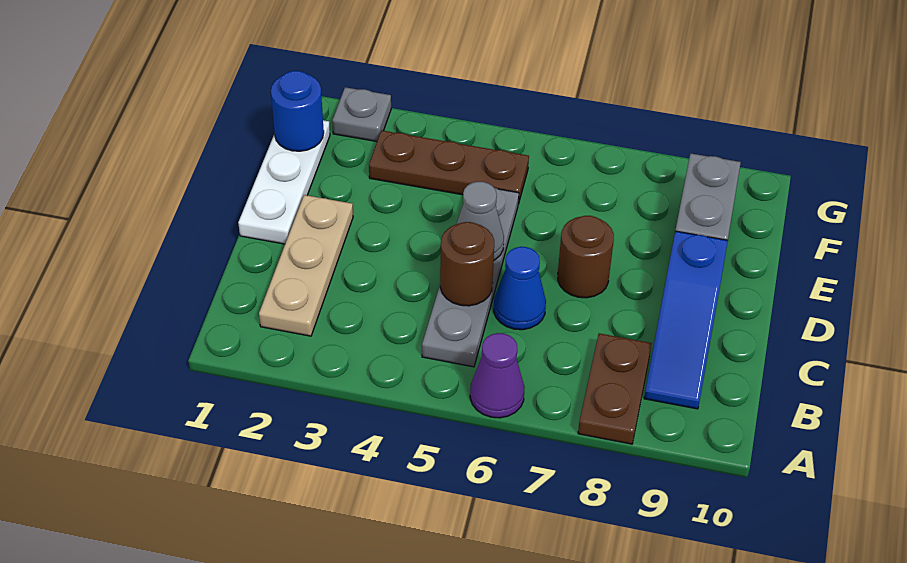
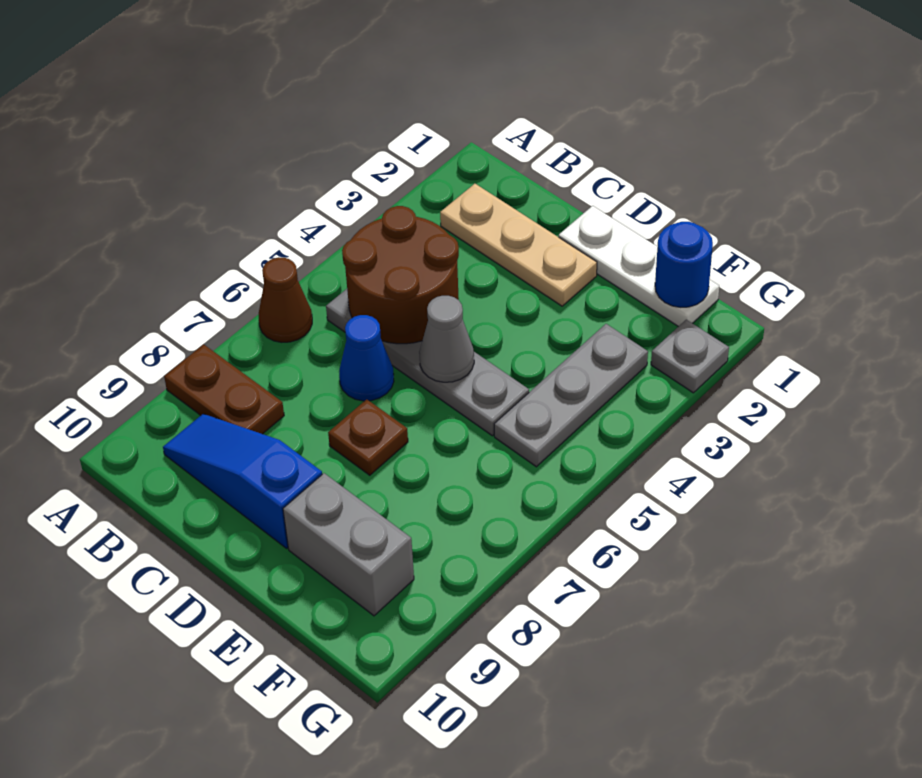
purple cone A6 level 1 -> brown cone A6 level 1
brown round brick C5 level 2 -> brown round brick B4:C5 level 2
brown round brick D7 level 1 -> brown plate D7 level 1
brown plate F3:F5 level 1 -> grey plate F3:F5 level 1

